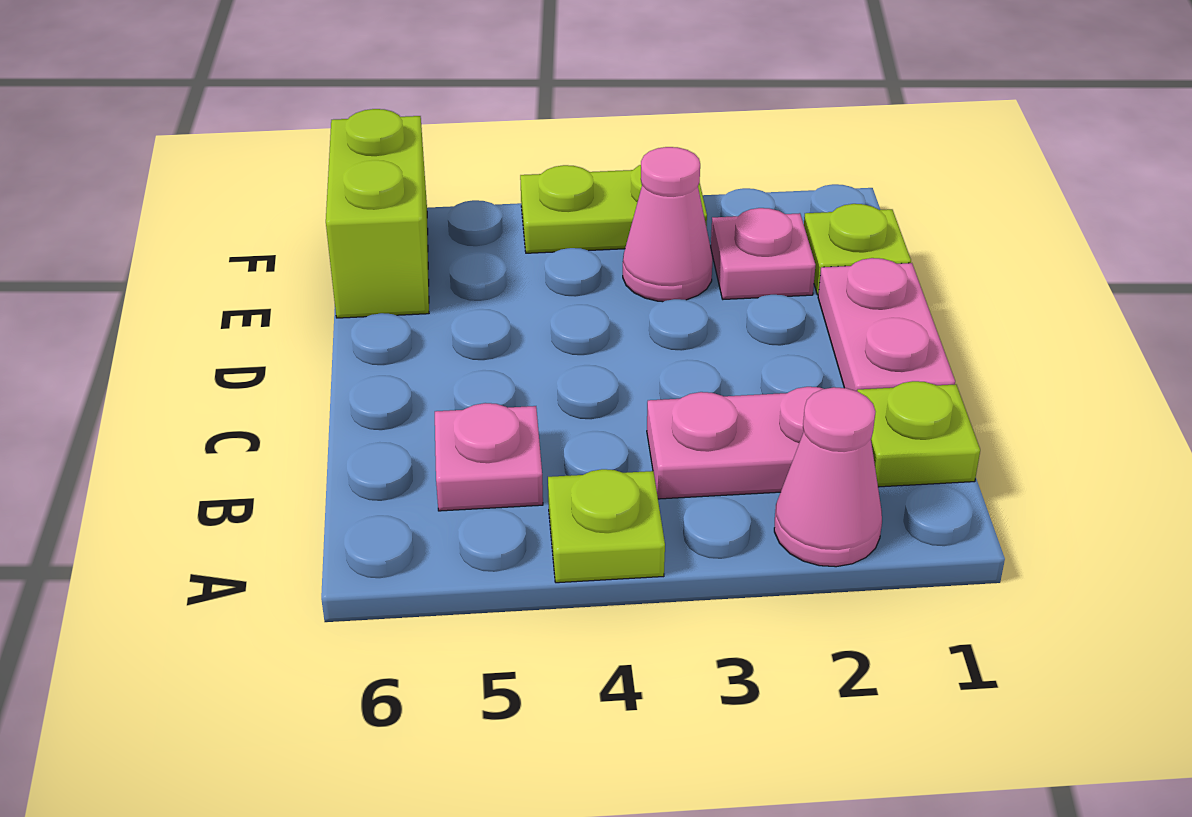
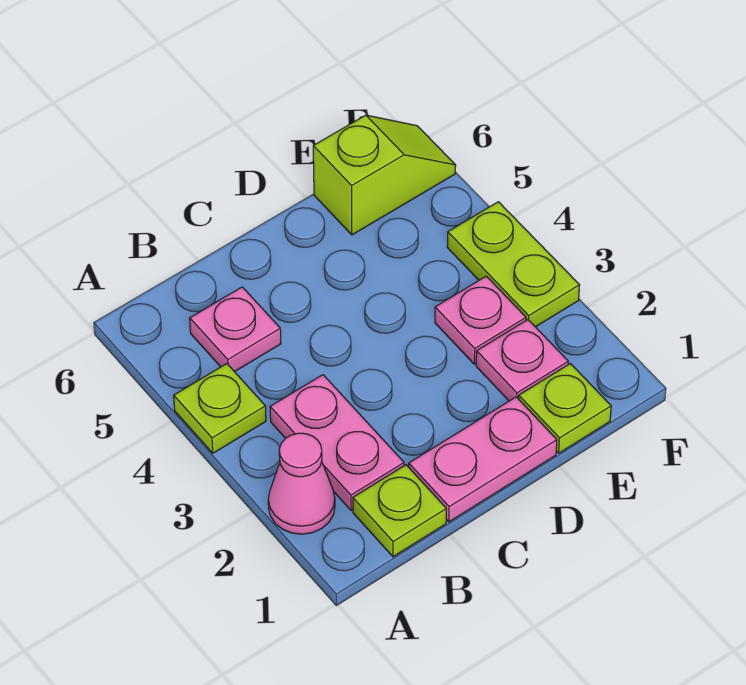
pink cone E3 level 1 -> pink plate E3 level 1
lime brick E6:F6 level 1 -> lime slope E6:F6 level 1 top E

